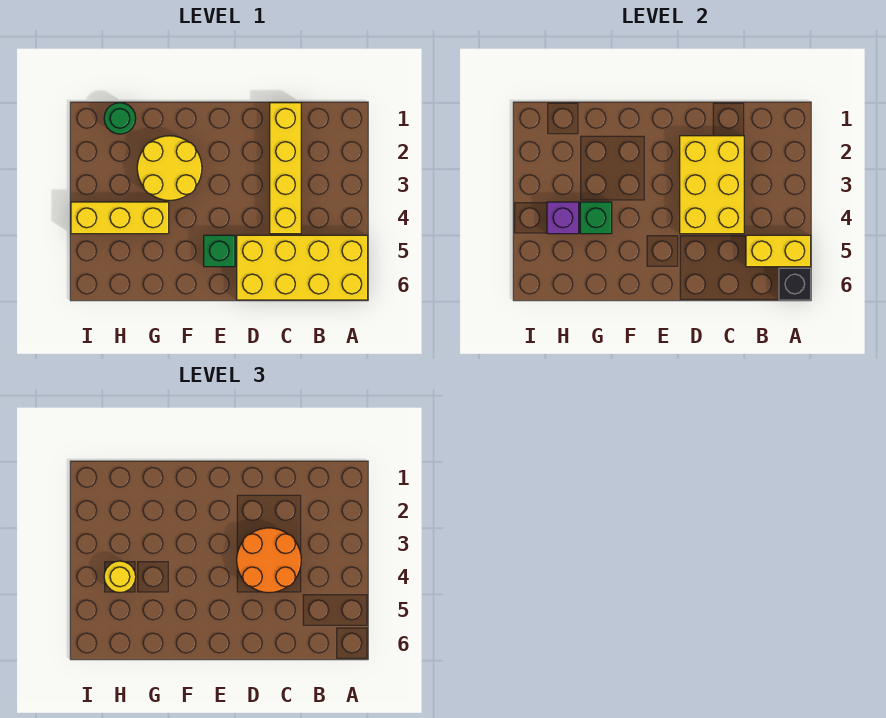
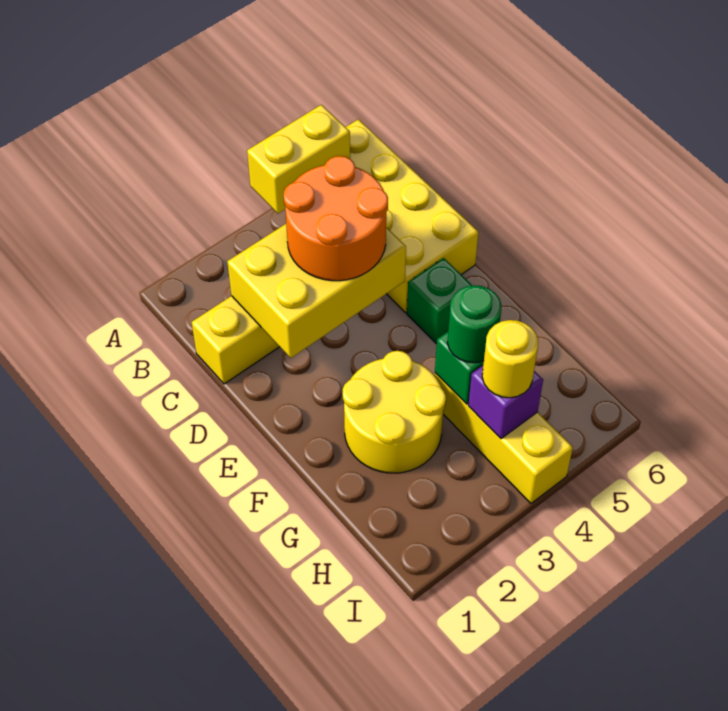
yellow brick A5:B5 level 2 -> yellow brick A4:A5 level 2
black brick A6 level 2 -> none
green round brick H1 level 1 -> green round brick G4 level 3

